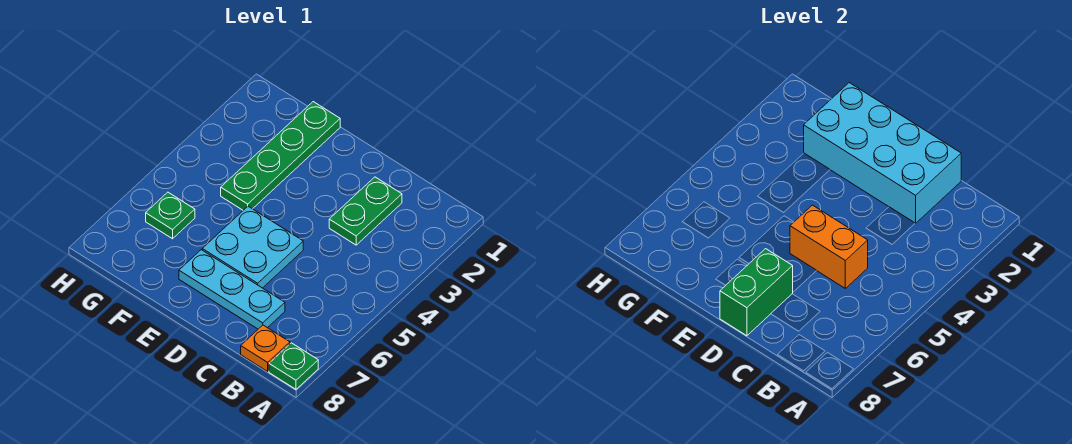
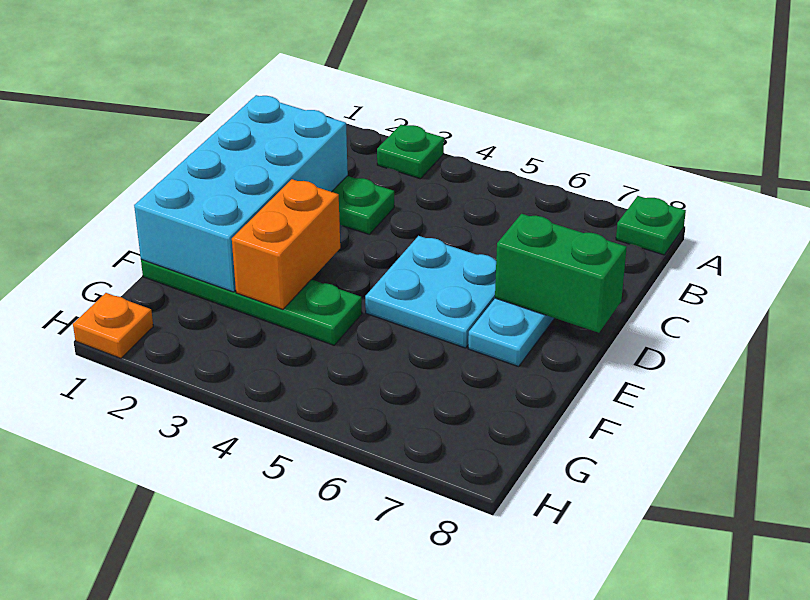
orange plate B8 level 1 -> orange plate H1 level 1
orange brick C5:D5 level 2 -> orange brick E3:F3 level 2
green plate G6 level 1 -> green plate A3 level 1

